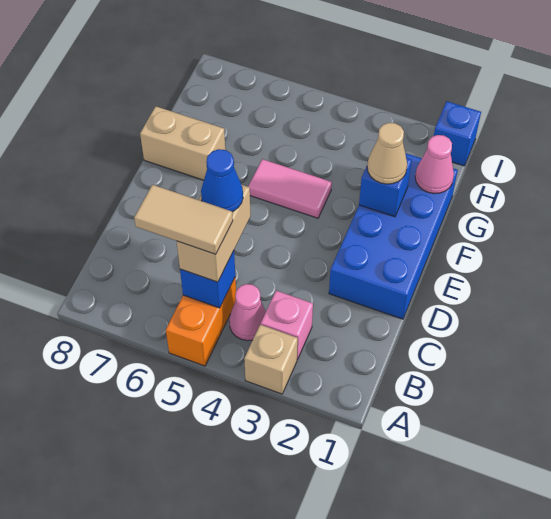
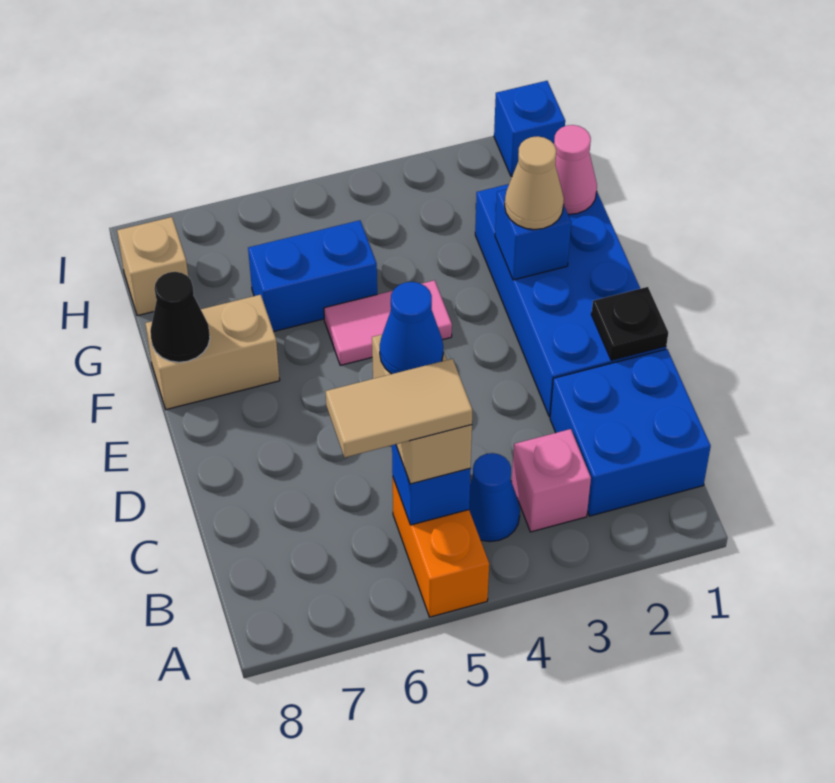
tan brick A3 level 1 -> tan brick H8 level 1
none -> blue brick B1:C2 level 1
pink cone B4 level 1 -> blue cone B4 level 1
none -> black plate D1 level 2
none -> black cone F8 level 2
none -> blue brick G5:G6 level 1

